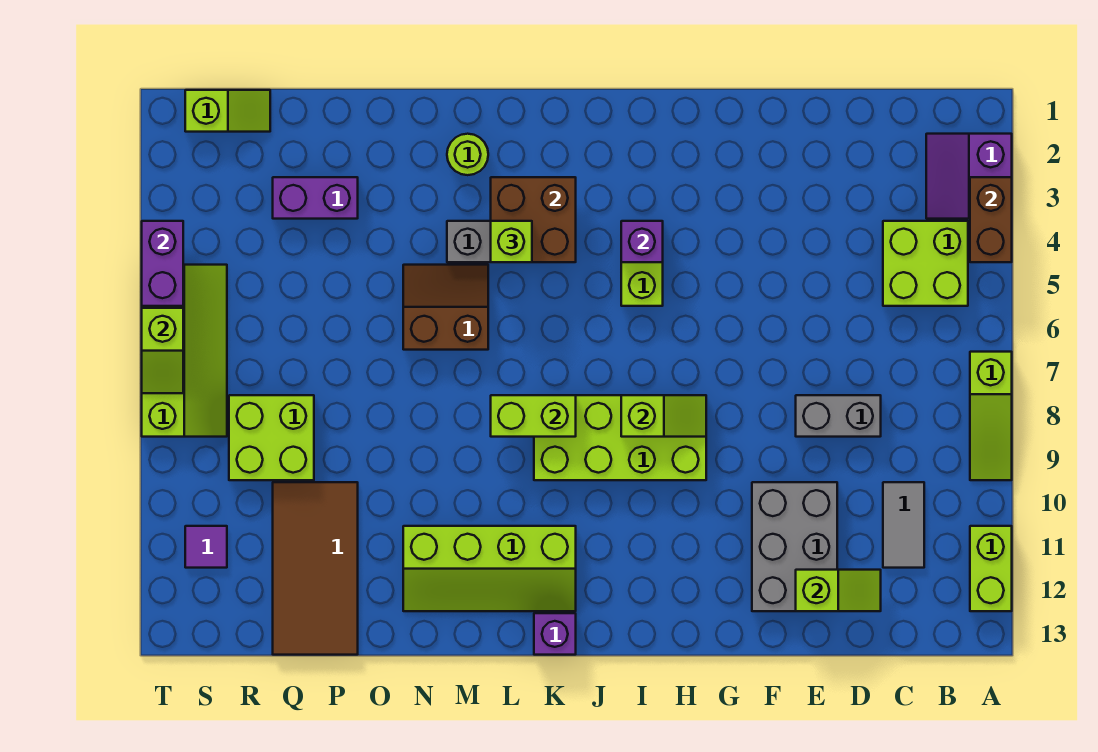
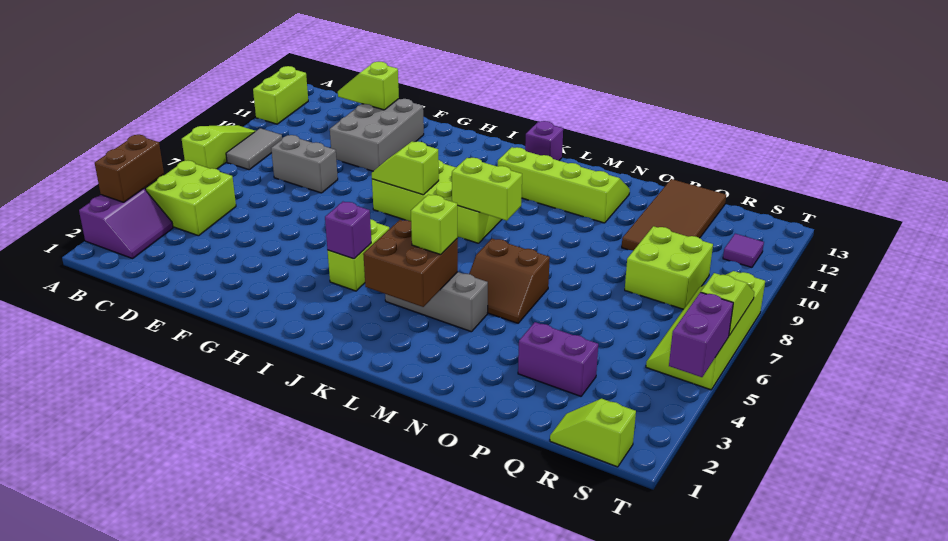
grey tile C10:C11 level 1 -> grey tile B8:B9 level 1
lime round brick M2 level 1 -> none

